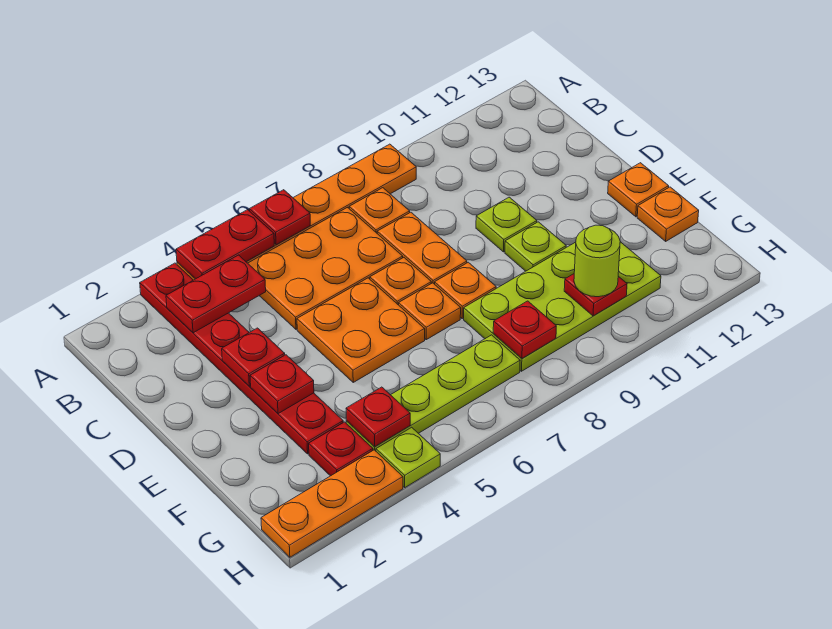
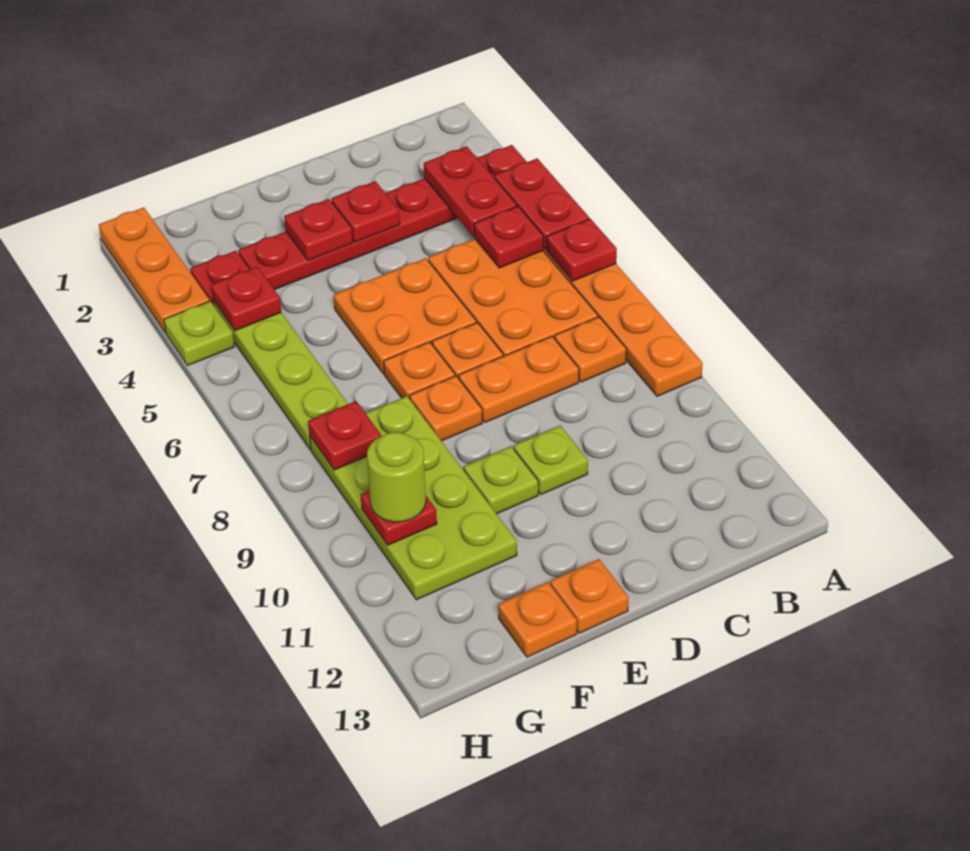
none -> red plate B5 level 2

